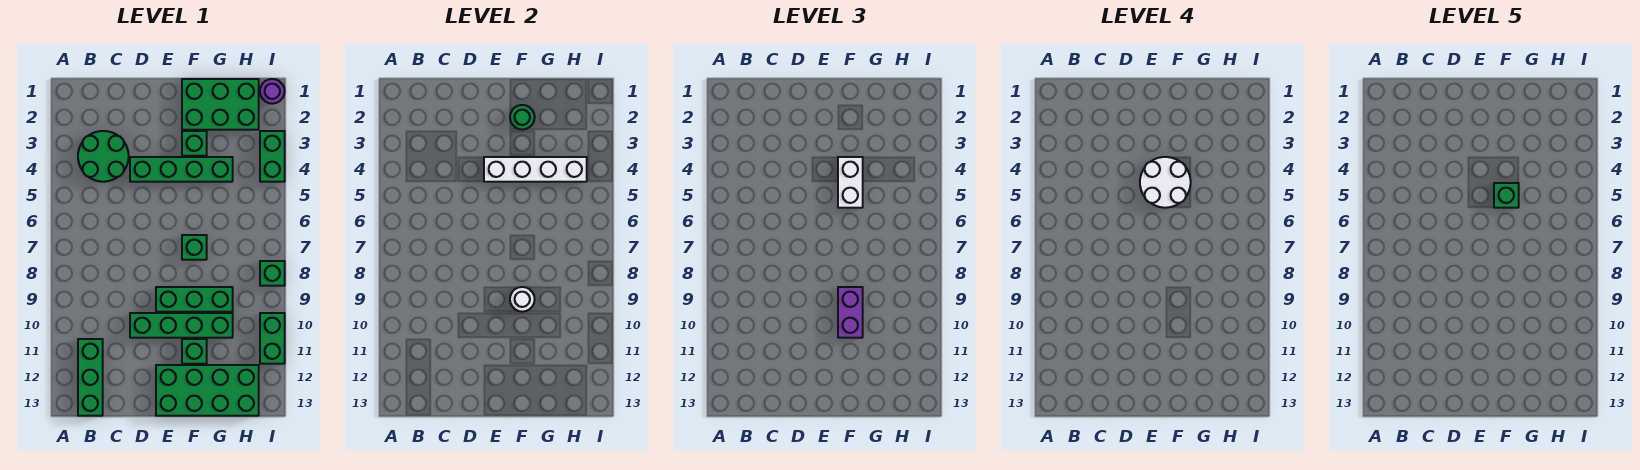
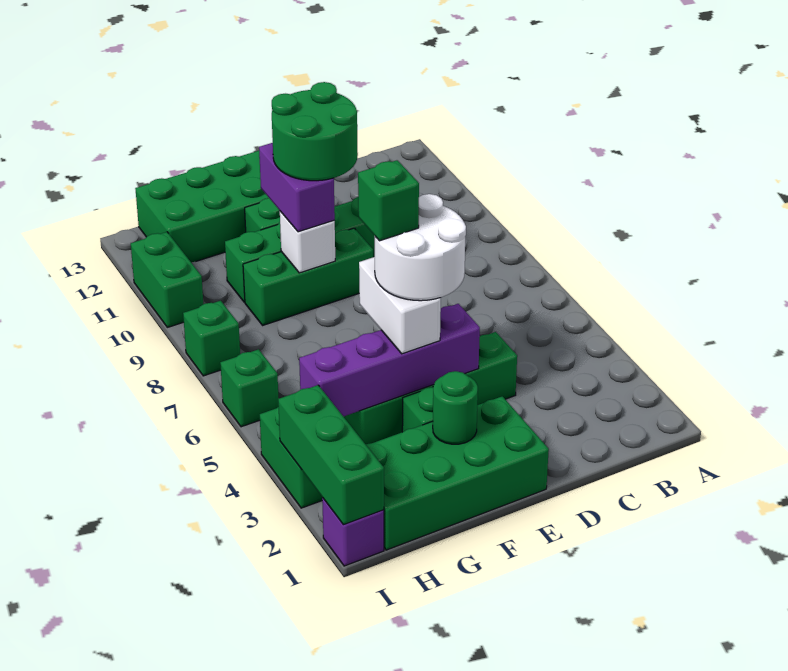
green round brick B3:C4 level 1 -> green round brick E9:F10 level 4
green brick B11:B13 level 1 -> green brick I1:I3 level 2
white brick E4:H4 level 2 -> purple brick E4:H4 level 2
green brick F1:H2 level 1 -> green brick E1:H2 level 1
green brick F7 level 1 -> green brick I6 level 1
white round brick F9 level 2 -> white brick F9 level 2
purple round brick I1 level 1 -> purple brick I1 level 1

